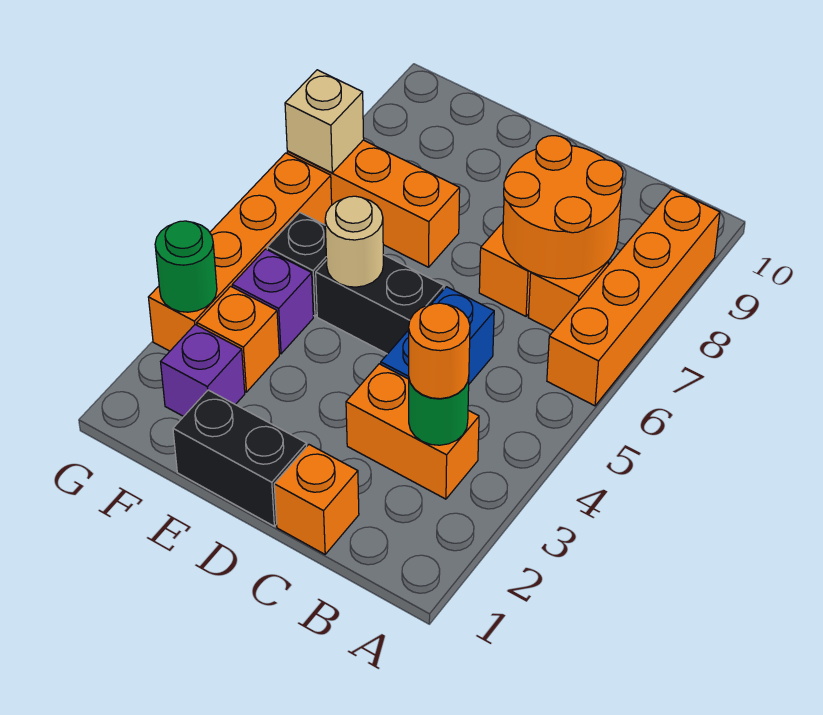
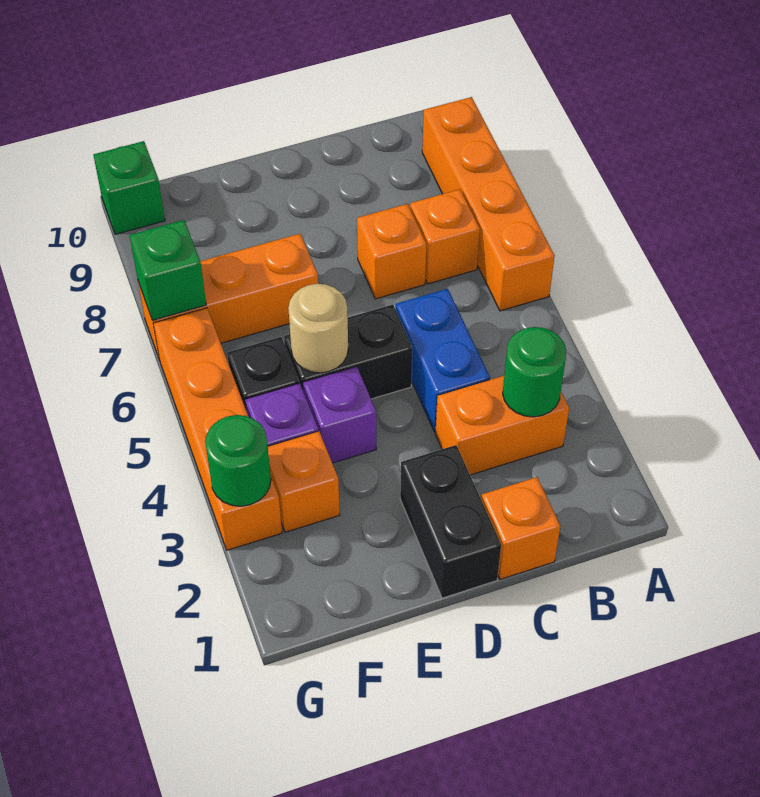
orange round brick B3 level 3 -> none
orange round brick B7:C8 level 2 -> none
black brick D1:E1 level 1 -> black brick D1:D2 level 1
purple brick F2 level 1 -> purple brick E4 level 1
tan brick G7 level 2 -> green brick G7 level 2
none -> green brick G10 level 1

